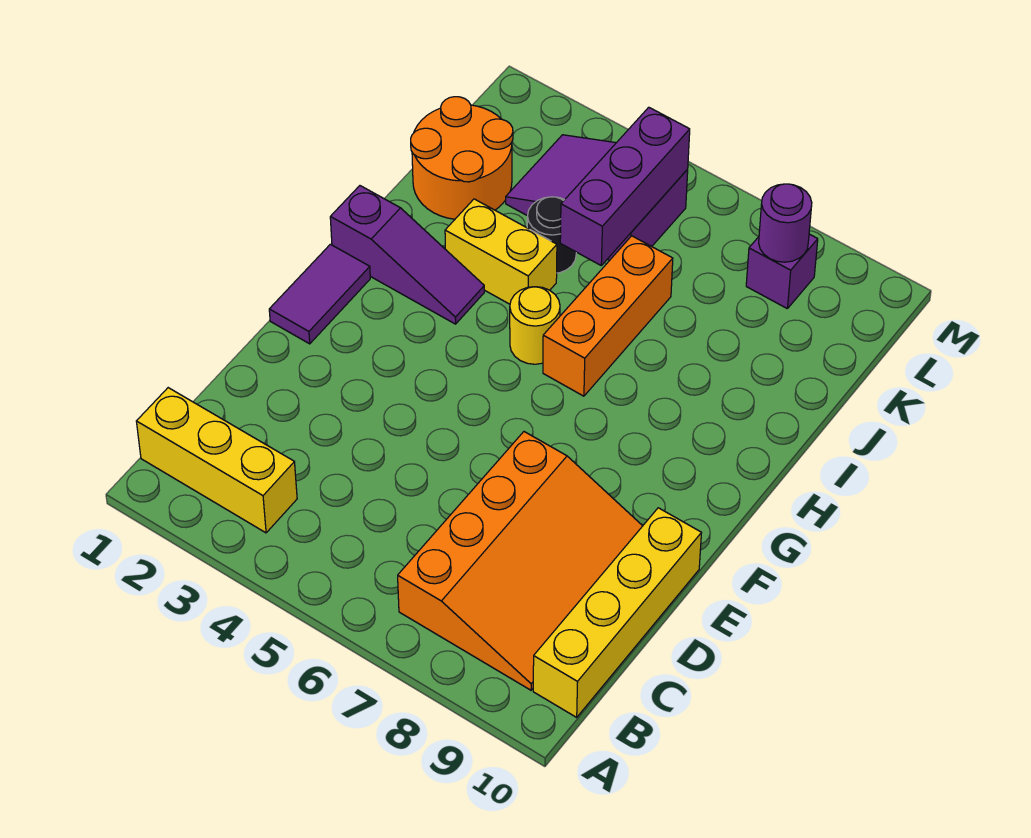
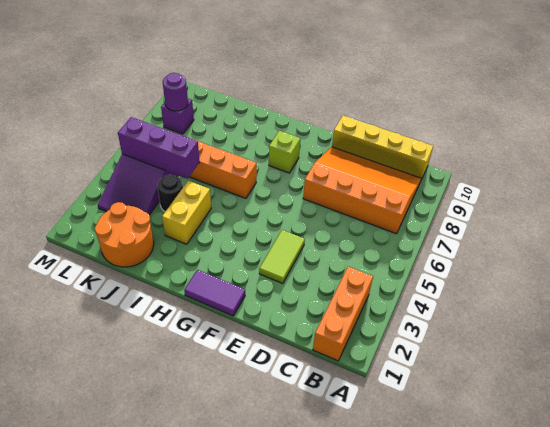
yellow brick B1:B3 level 1 -> orange brick B1:B3 level 1
none -> lime tile E3:E4 level 1
none -> lime brick G8 level 1
purple slope H1:H3 level 1 top 1 -> none
yellow round brick H5 level 1 -> none

